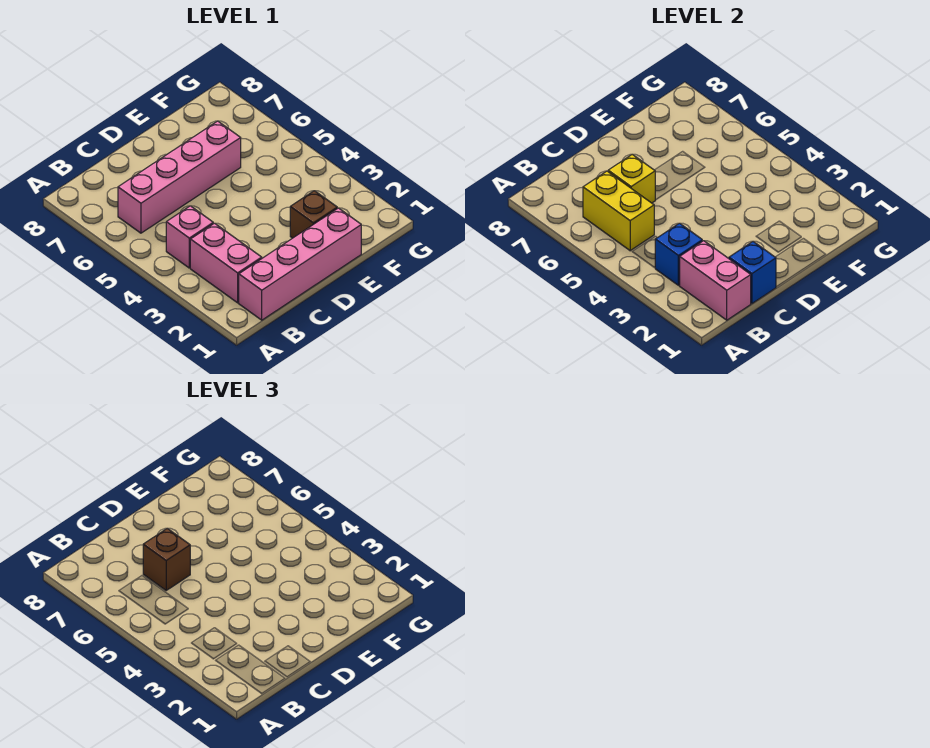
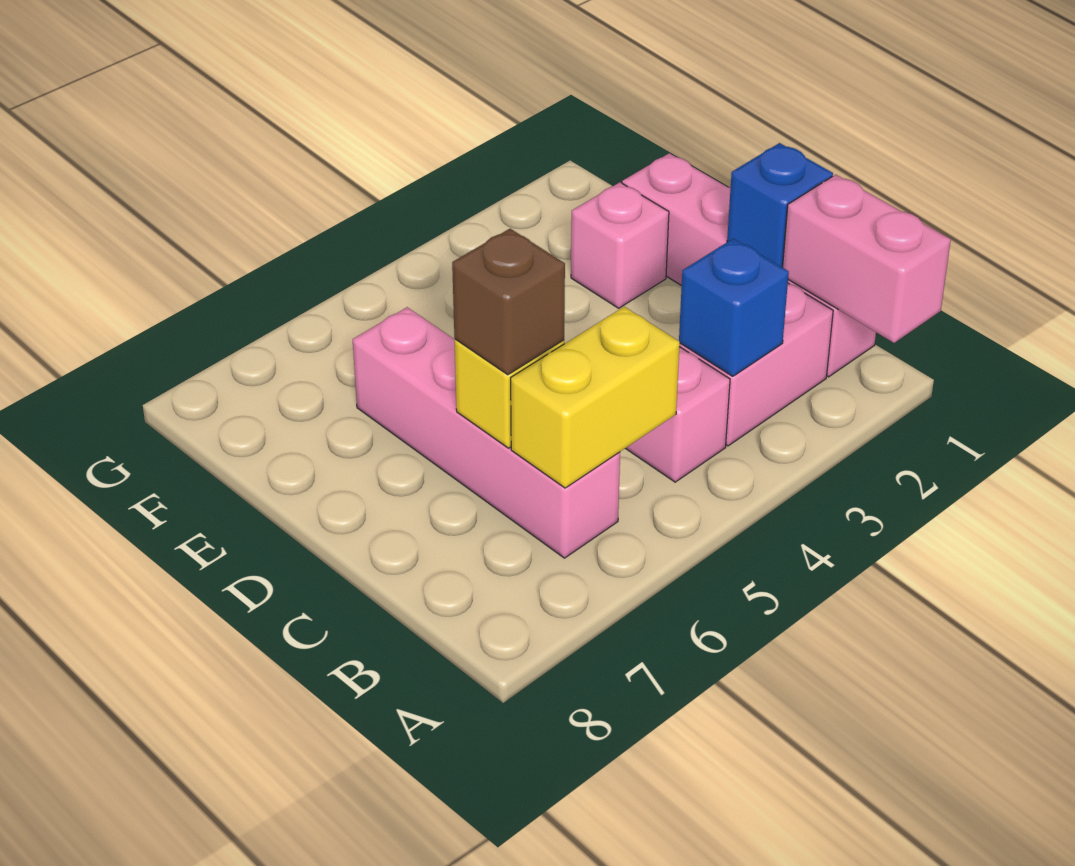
pink brick B1:B2 level 2 -> pink brick A1:B1 level 2
brown brick E2 level 1 -> pink brick E2 level 1

